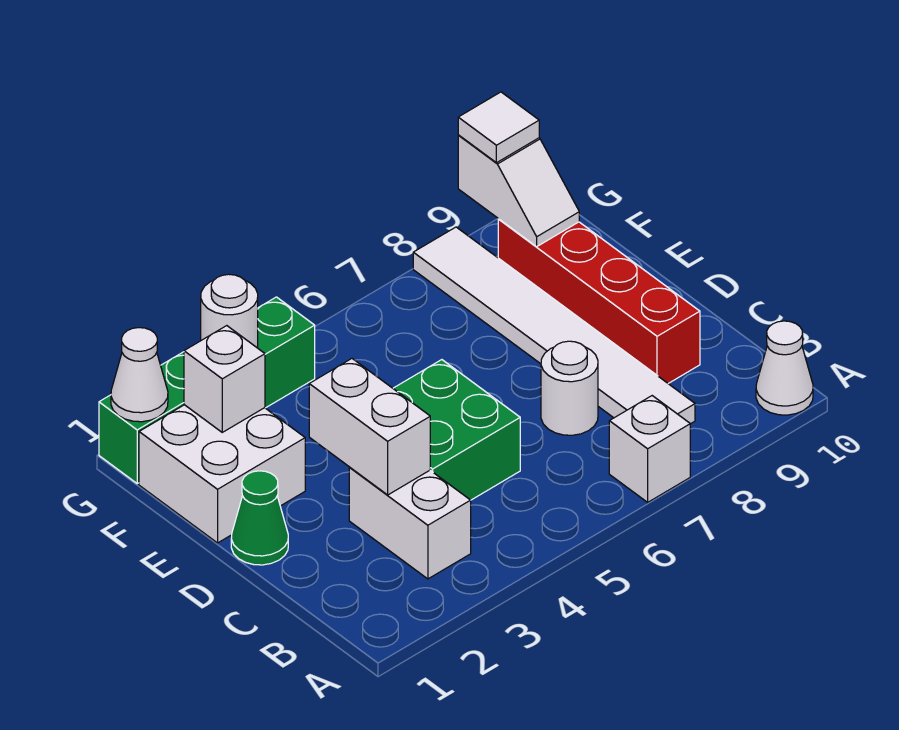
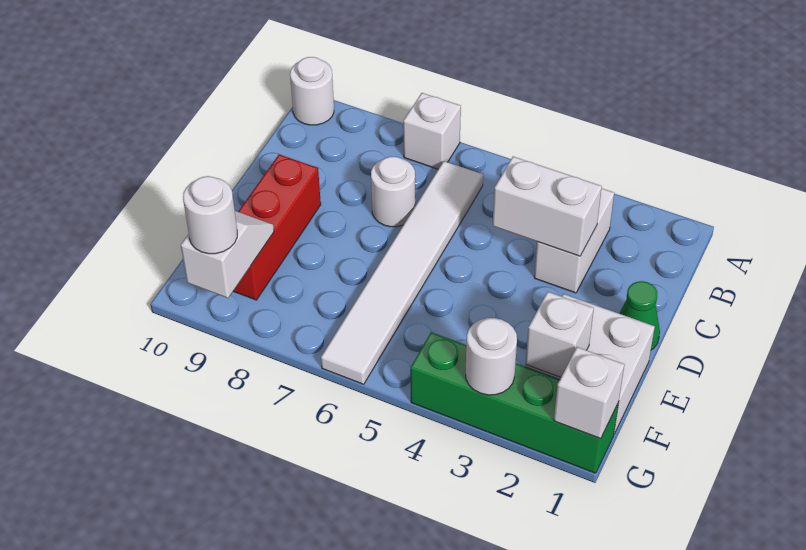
white cone A10 level 1 -> white round brick A10 level 1
white tile B8:G8 level 1 -> white tile B6:G6 level 1
white brick C3:D3 level 2 -> white brick C3:C4 level 2
green brick C4:D5 level 1 -> none
red brick C9:F9 level 1 -> red brick D9:F9 level 1
white cone G1 level 2 -> white brick G1 level 2
white tile G9 level 3 -> white round brick G9 level 3

